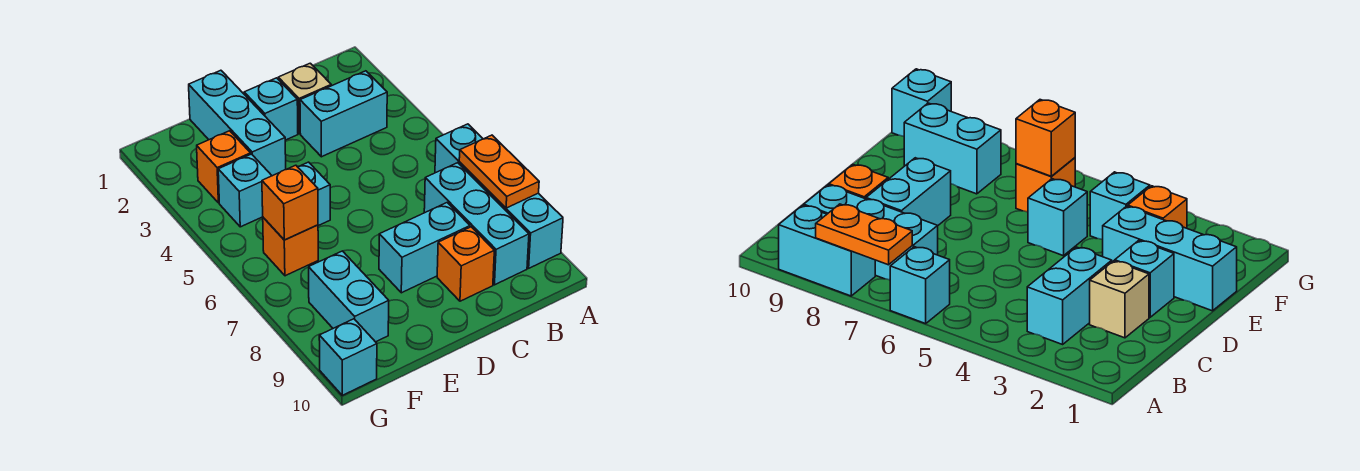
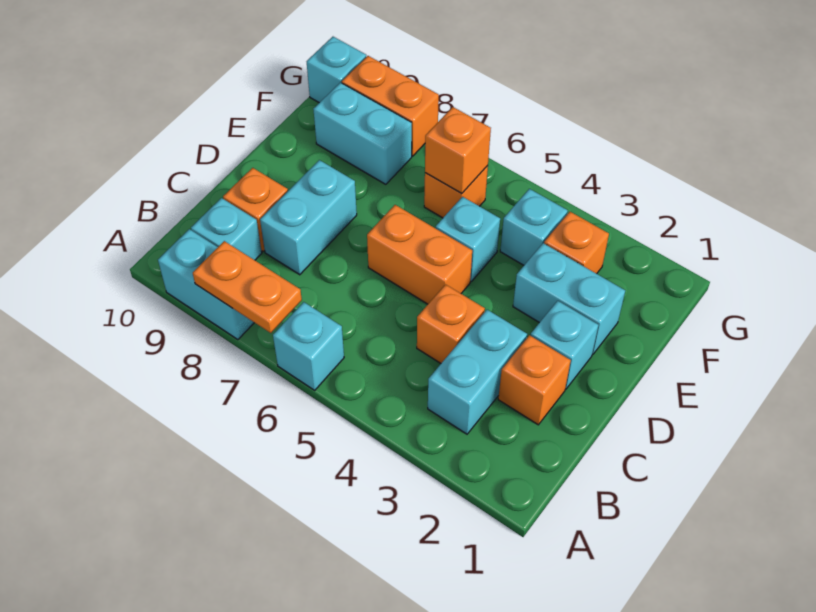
cyan brick B7:B9 level 1 -> cyan brick B9 level 1
tan brick C2 level 1 -> orange brick C2 level 1
none -> orange brick C4 level 1
none -> orange brick D5:D6 level 1
cyan brick E1:E3 level 1 -> cyan brick E2:E3 level 1
none -> orange brick G8:G9 level 1

